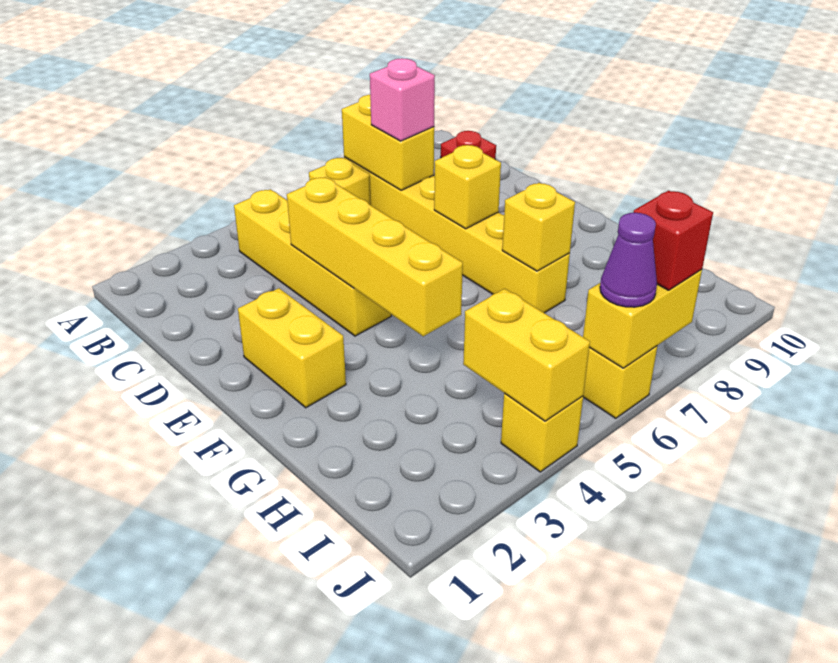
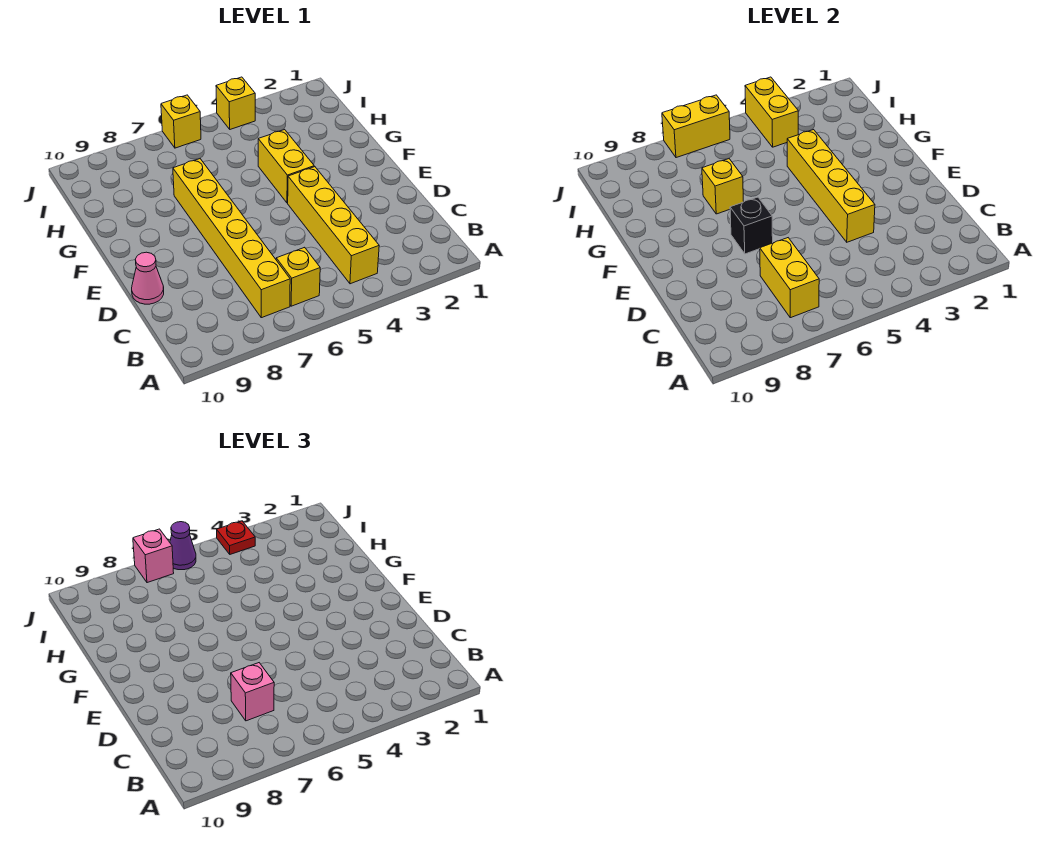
red plate B10 level 1 -> red plate J4 level 3
none -> pink cone D10 level 1
yellow brick E2:F2 level 1 -> yellow brick F4:G4 level 1
yellow brick E7 level 2 -> black brick E7 level 2
red brick J7 level 3 -> pink brick J7 level 3

